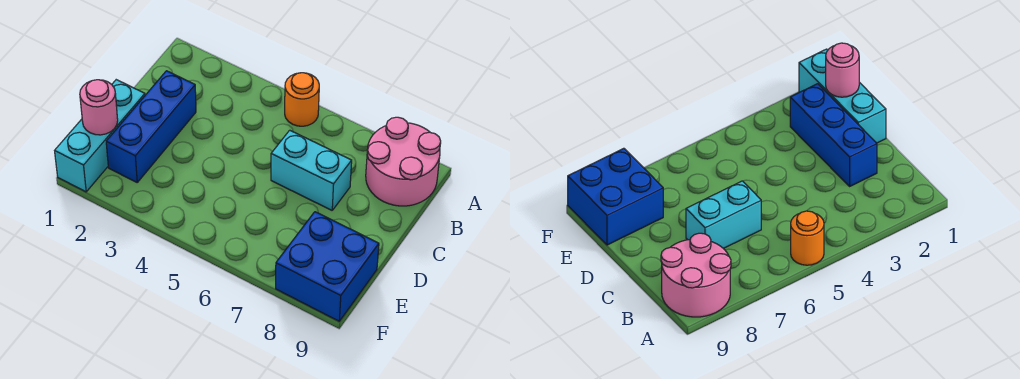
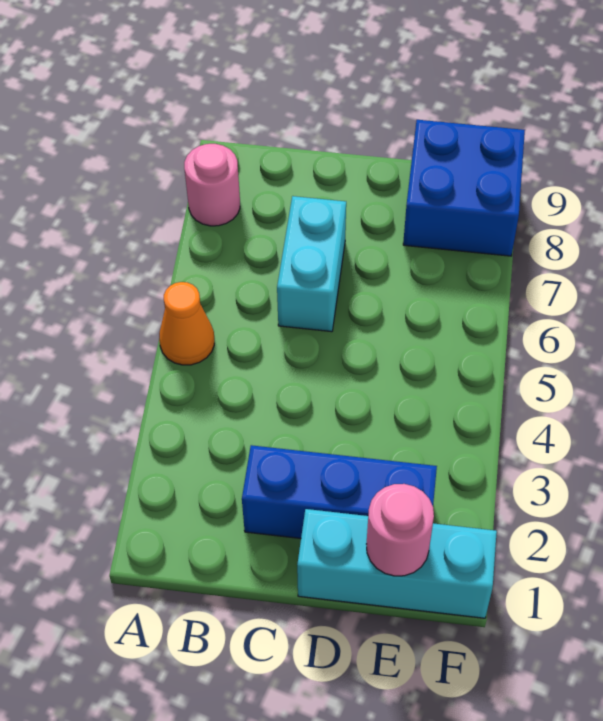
orange round brick A5 level 1 -> orange cone A5 level 1
pink round brick A8:B9 level 1 -> pink round brick A8 level 1

